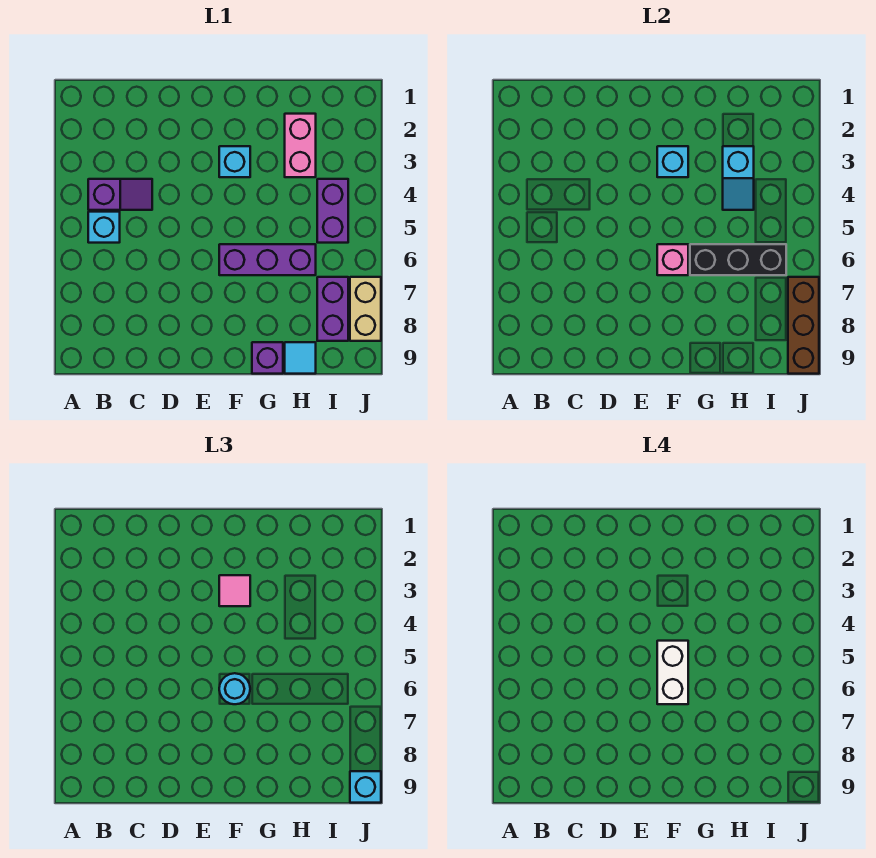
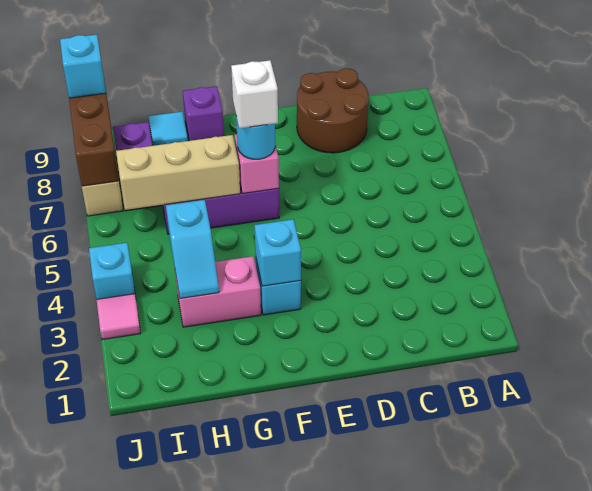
purple slope B4:C4 level 1 top B -> none
cyan brick B5 level 1 -> cyan brick J4 level 1
none -> brown round brick C8:D9 level 1
pink tile F3 level 3 -> pink tile J3 level 1
white brick F5:F6 level 4 -> white brick F6 level 4
black brick G6:I6 level 2 -> tan brick G6:I6 level 2
pink brick H2:H3 level 1 -> pink brick G3:H3 level 1
cyan slope H3:H4 level 2 top 3 -> cyan slope H3:H4 level 2 top 4
purple brick I4:I5 level 1 -> none

